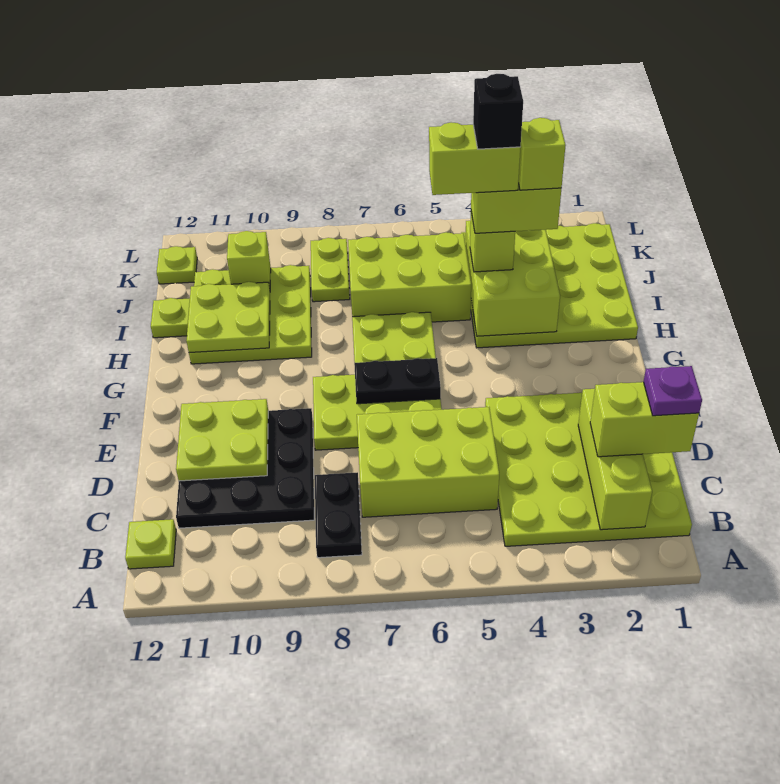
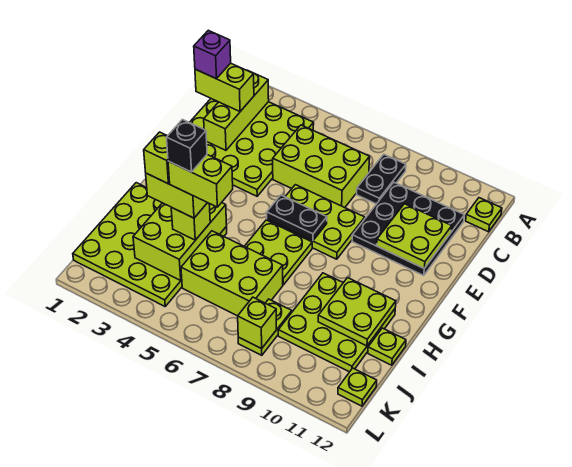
purple plate C1 level 4 -> purple brick C1 level 4
lime brick J10 level 2 -> lime brick K8 level 2

